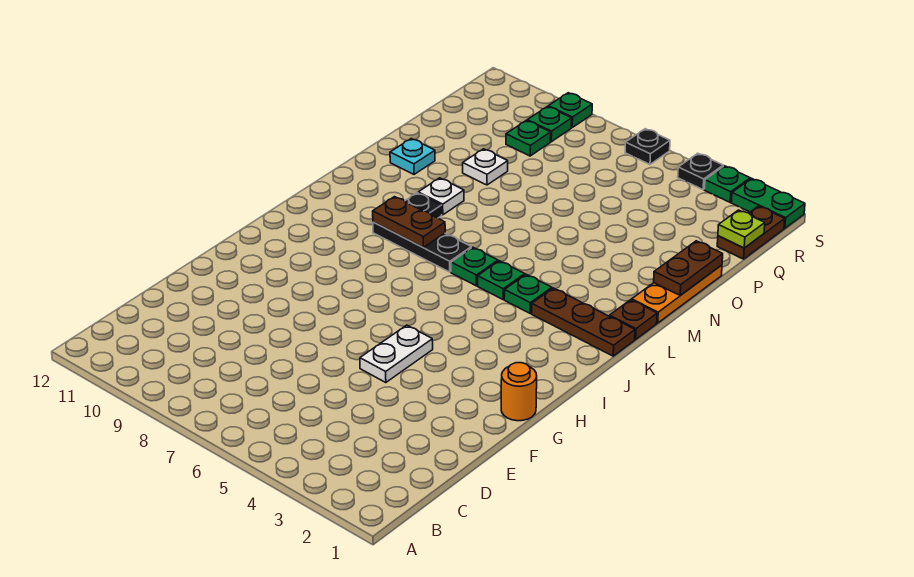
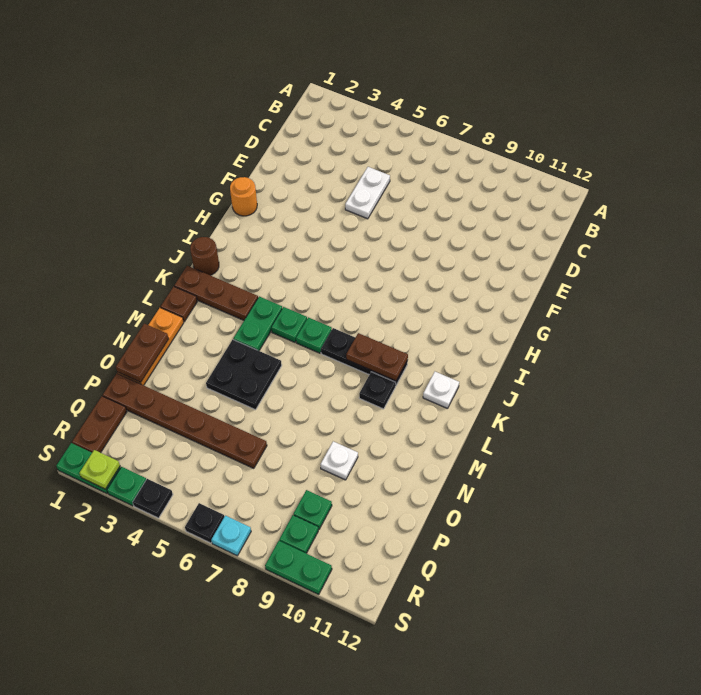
white plate F5:G5 level 1 -> white plate D5:E5 level 1
none -> brown round brick J1 level 1
green plate K4 level 1 -> green plate K4:L4 level 1
none -> black plate M4:N5 level 1
white plate M9 level 1 -> white plate K11 level 1
cyan plate N11 level 1 -> cyan plate S7 level 1
none -> brown plate P1:P6 level 1
lime plate Q1 level 2 -> lime plate S2 level 2
green plate S9 level 1 -> green plate S9:S10 level 1

